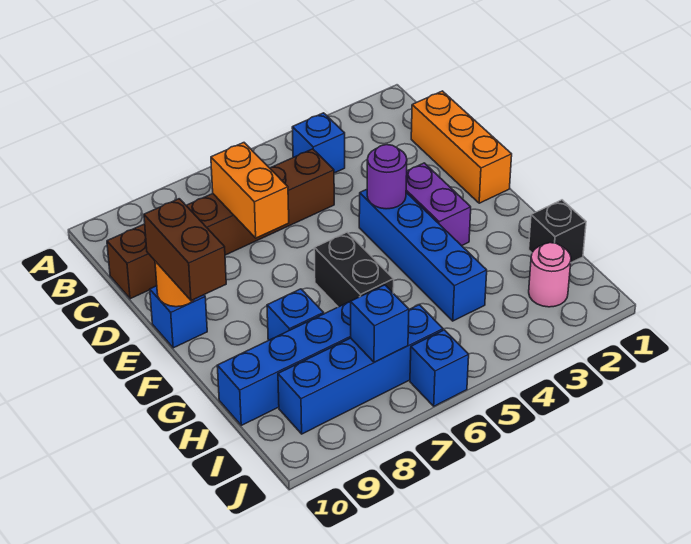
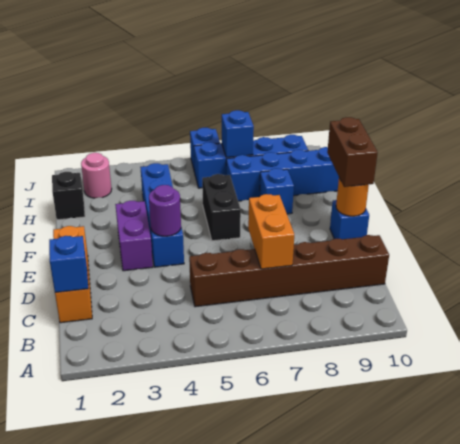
blue brick B4 level 1 -> blue brick C1 level 2

